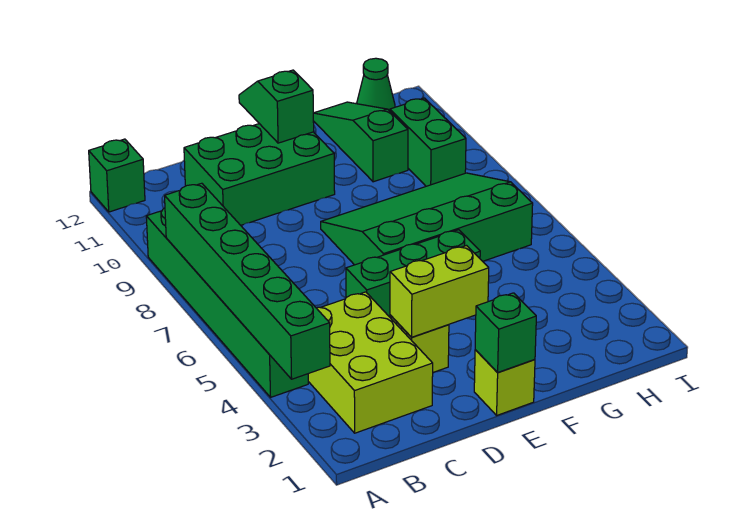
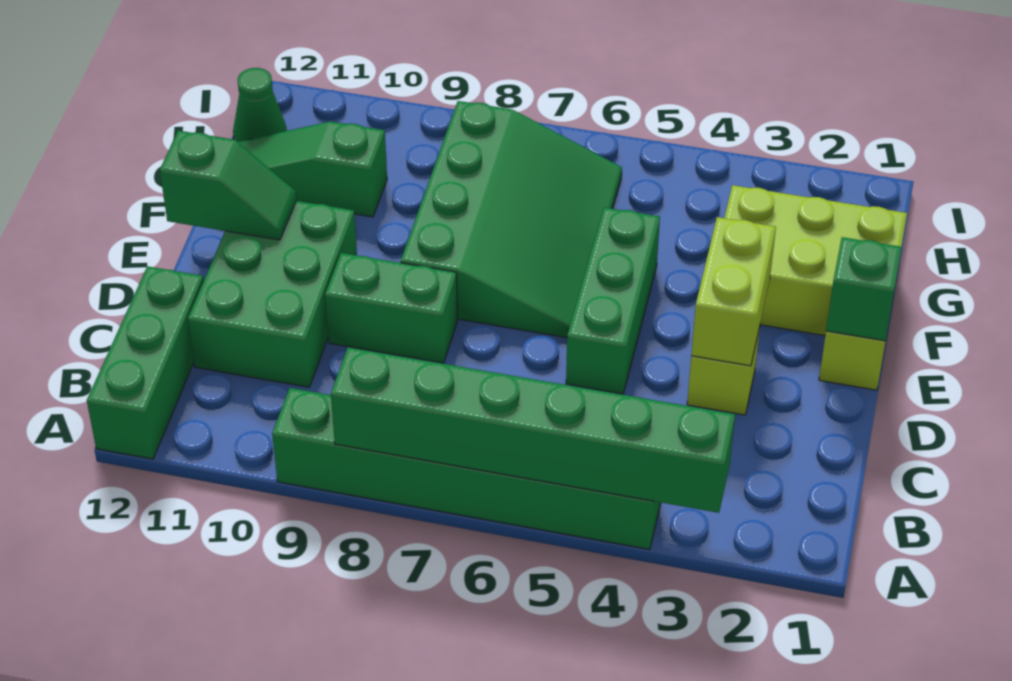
green brick A12 level 1 -> green brick A12:C12 level 1
lime brick B2:C4 level 1 -> lime brick F1:G3 level 1
green slope E6:H8 level 1 top 6 -> green slope E6:H8 level 1 top 8
green slope E11:E12 level 2 top 11 -> green slope E11:E12 level 2 top 12
green brick H9:H10 level 1 -> green brick D8:D9 level 1

